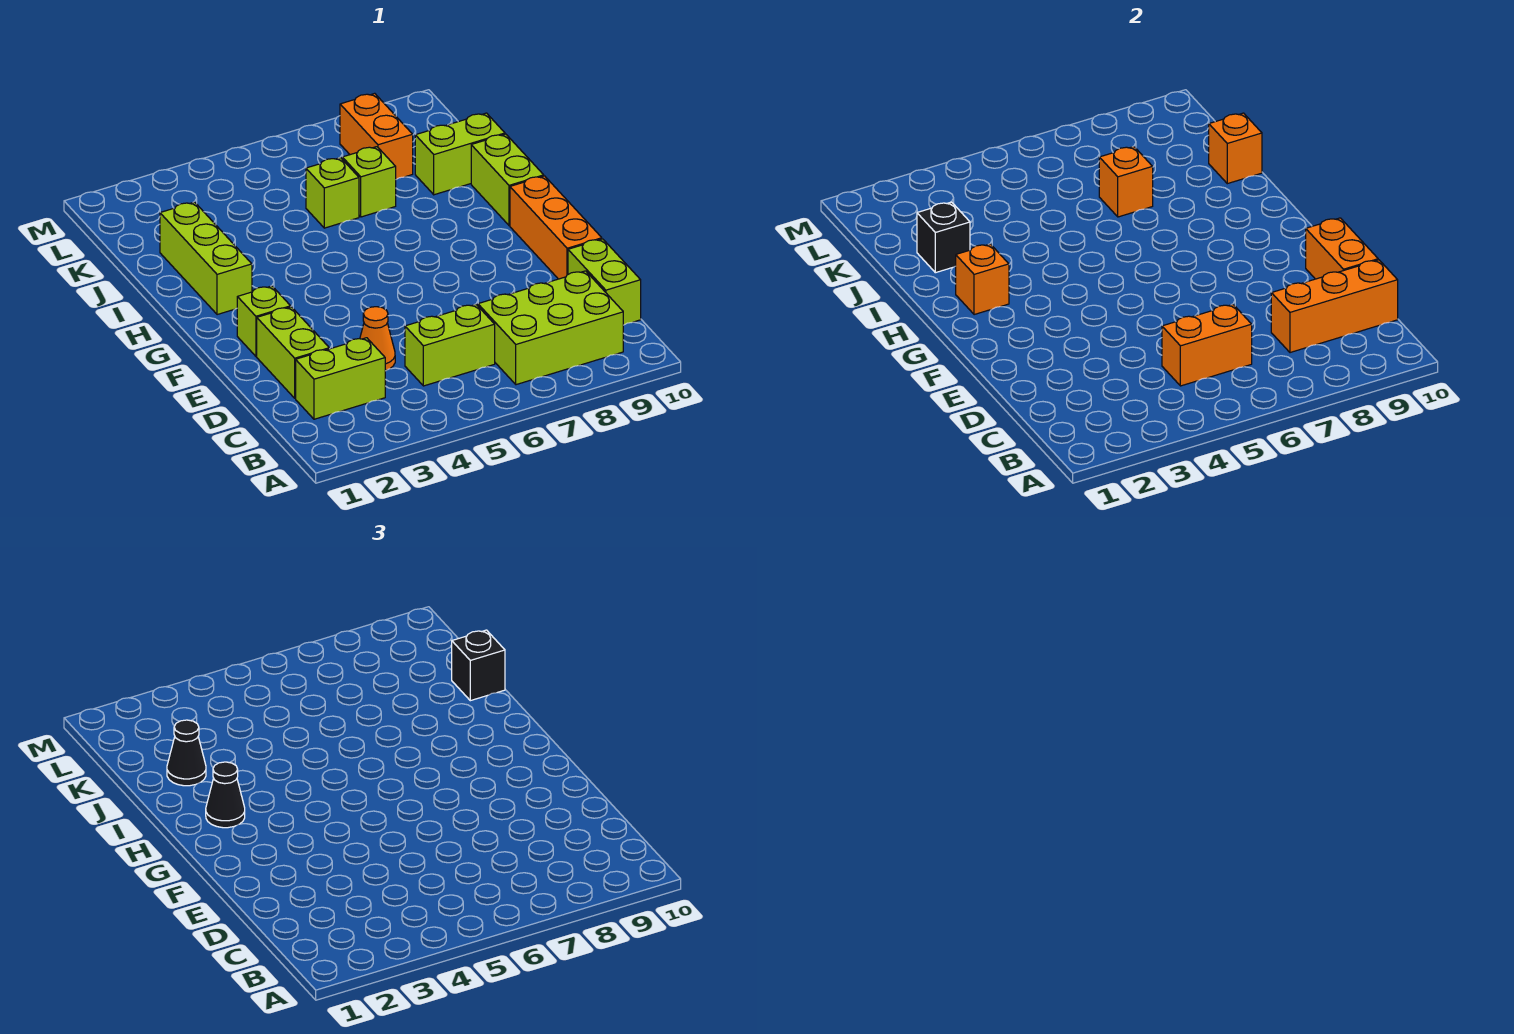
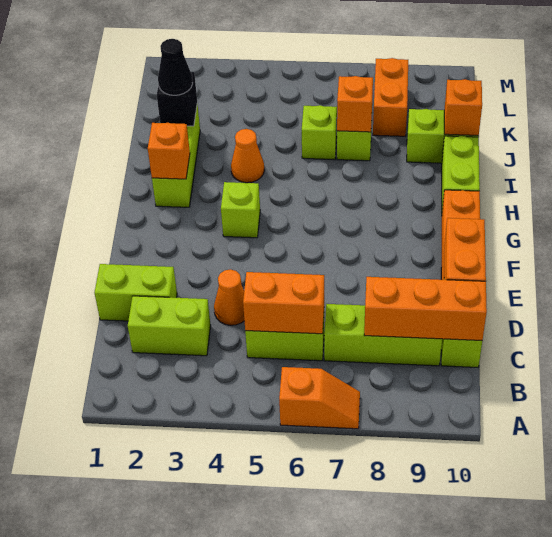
none -> orange slope A6:A7 level 1 top 6
lime brick B7:C9 level 1 -> lime brick C7:C9 level 1
lime brick D2:E2 level 1 -> lime brick D1:D2 level 1
lime brick F2 level 1 -> lime brick G4 level 1
black cone H2 level 3 -> none
none -> orange cone I4 level 1
black brick J10 level 3 -> none

